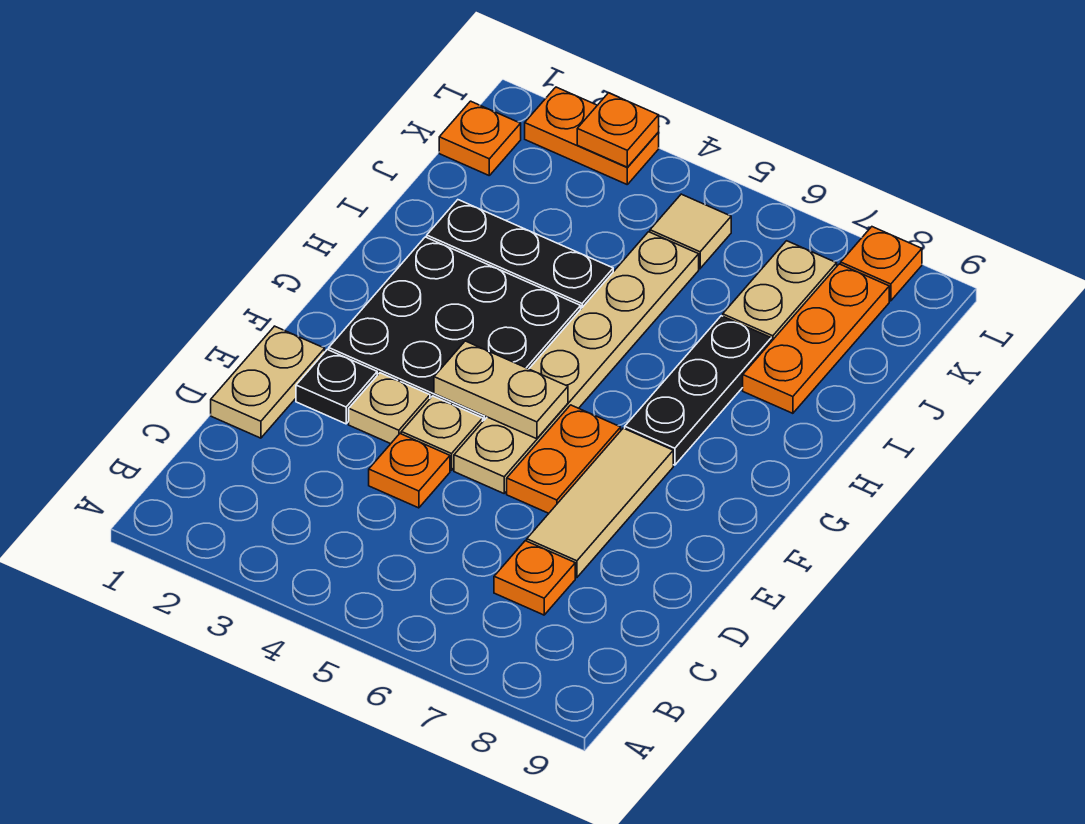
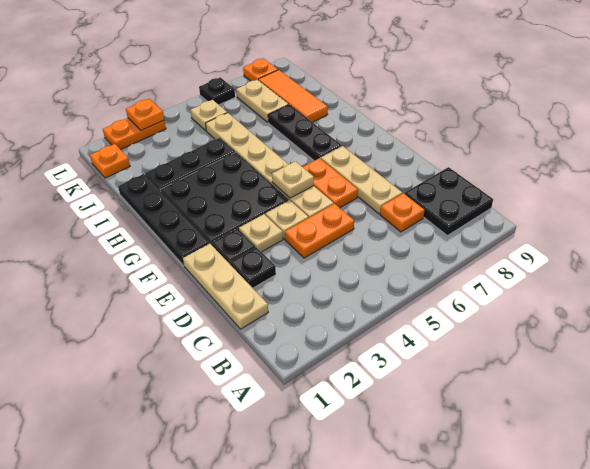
none -> black plate B8:C9 level 1
tan plate D1:E1 level 1 -> tan plate C1:E1 level 1
none -> black plate D2 level 1
orange plate D4 level 1 -> orange plate D4:D5 level 1
tan tile D7:F7 level 1 -> tan plate D7:F7 level 1
none -> black plate F1:I1 level 1
tan plate F4:F5 level 2 -> tan plate F5 level 2
orange plate I8:K8 level 1 -> orange tile I8:K8 level 1
tan tile K5 level 1 -> tan plate K5 level 1
none -> black plate L6 level 1

